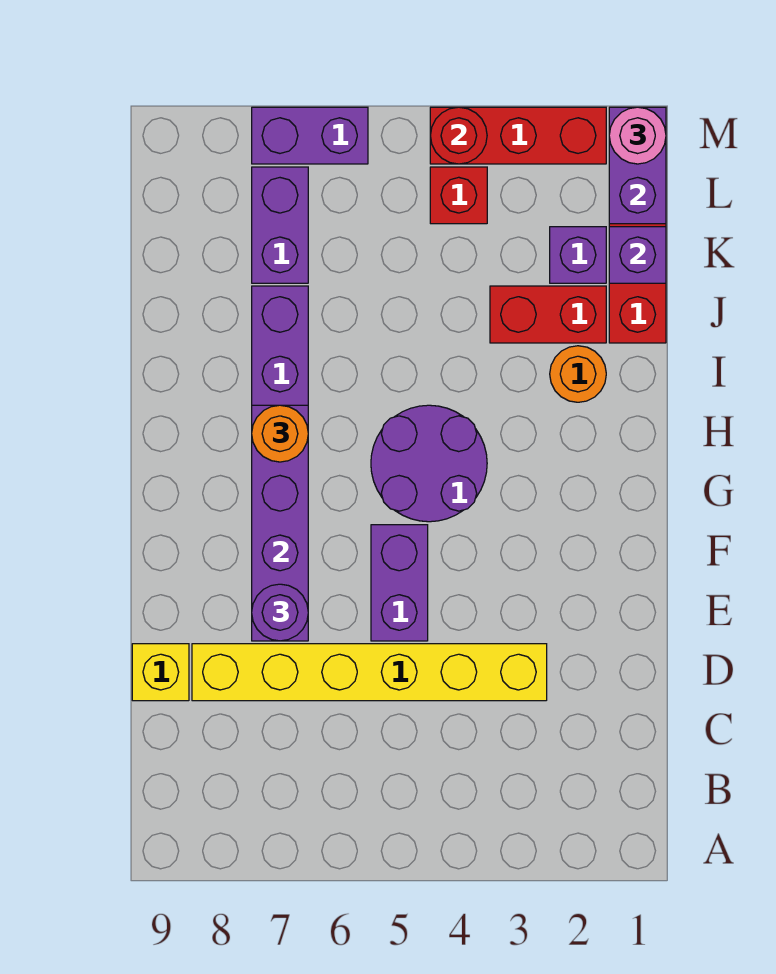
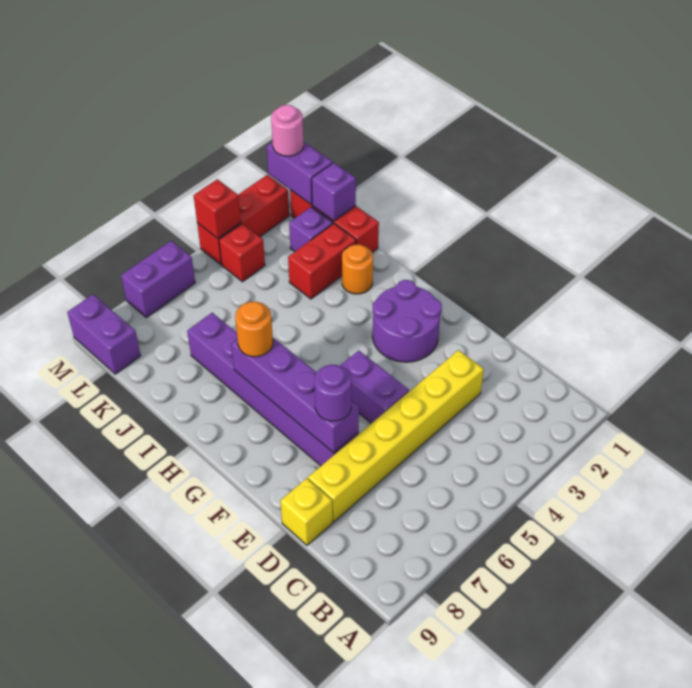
purple round brick G4:H5 level 1 -> purple round brick F2:G3 level 1
purple brick K7:L7 level 1 -> purple brick L9:M9 level 1
red round brick M4 level 2 -> red brick M4 level 2

